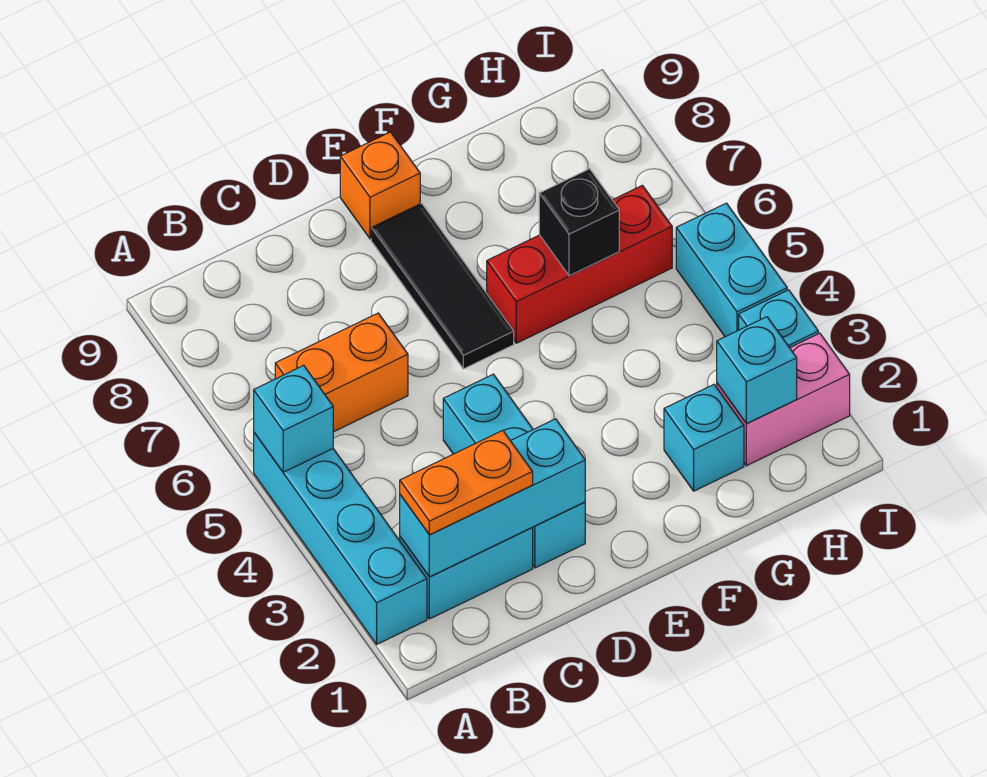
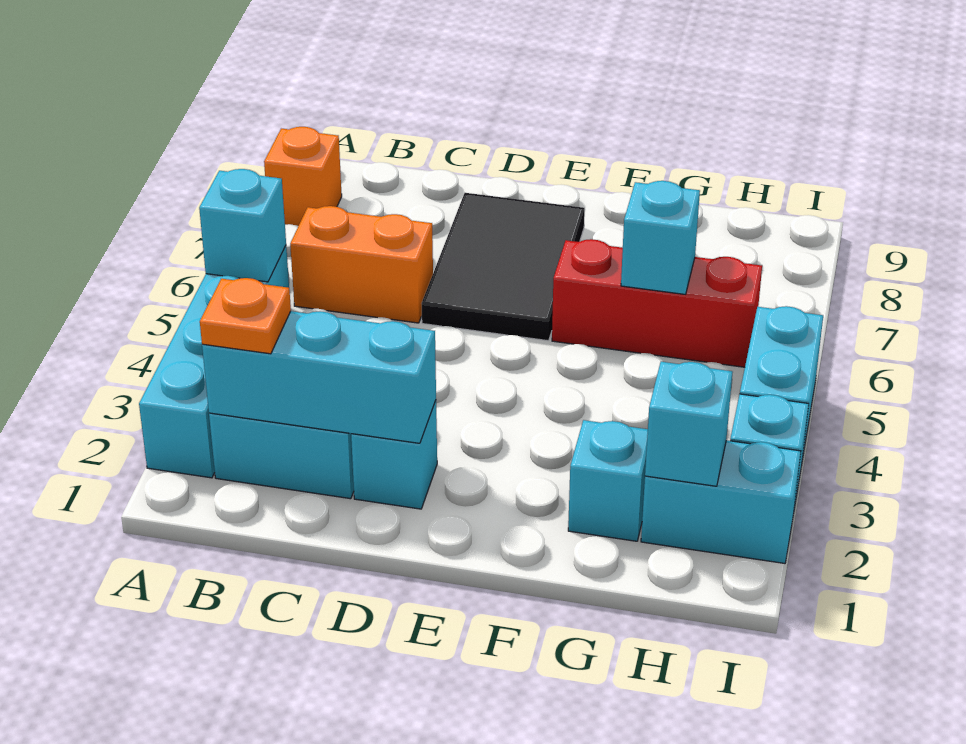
orange plate B2:C2 level 3 -> orange plate B2 level 3
cyan brick D2:D4 level 1 -> cyan brick D2 level 1
black tile E6:E8 level 1 -> black tile D6:E8 level 1
orange brick E9 level 1 -> orange brick A8 level 1
black brick G6 level 2 -> cyan brick G6 level 2
pink brick H2:I2 level 1 -> cyan brick H2:I2 level 1

